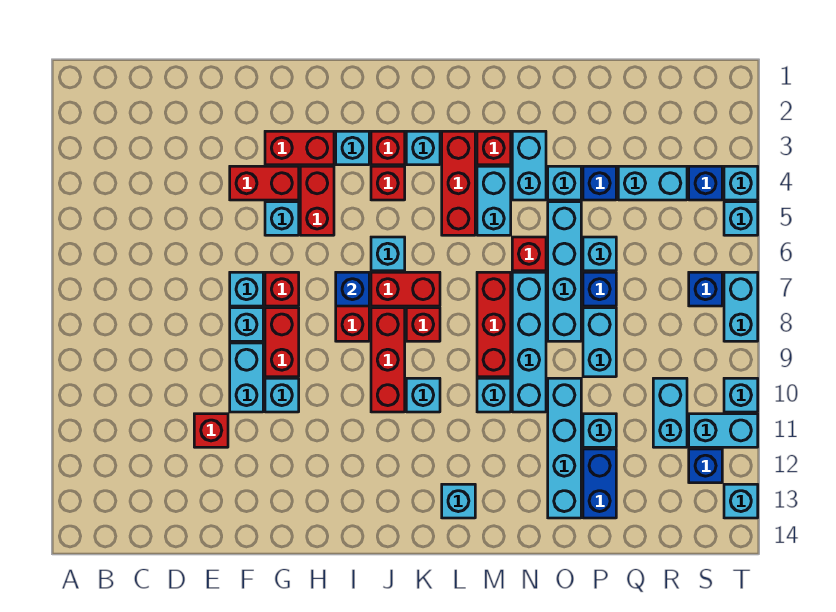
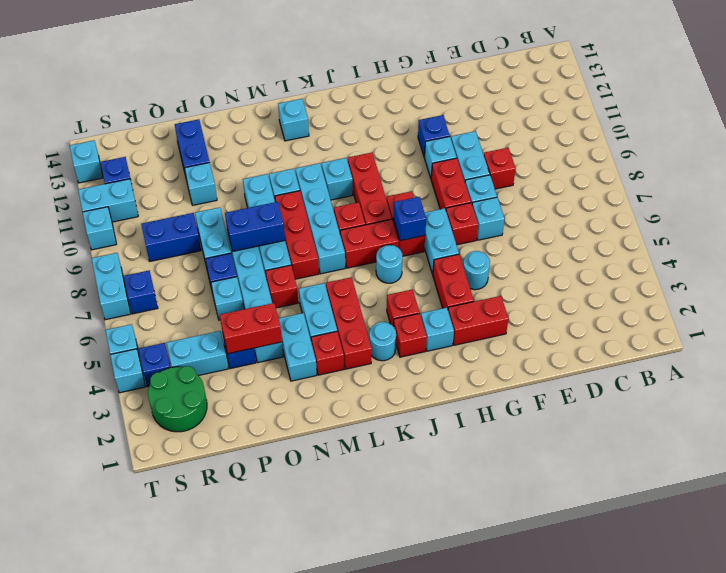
red brick E11 level 1 -> red brick E9 level 1
red brick F4:G4 level 1 -> red brick O4:P4 level 2
cyan brick G5 level 1 -> cyan round brick G5 level 1
none -> blue brick G11 level 1
cyan brick J6 level 1 -> cyan round brick J6 level 1
cyan brick K3 level 1 -> cyan round brick K3 level 1
none -> blue brick N8:O8 level 2
cyan brick O10:O13 level 1 -> cyan brick L7:L10 level 1
none -> blue brick Q9:R9 level 1
none -> green round brick R2:S3 level 1
cyan brick R10:R11 level 1 -> cyan brick H6:H7 level 1

